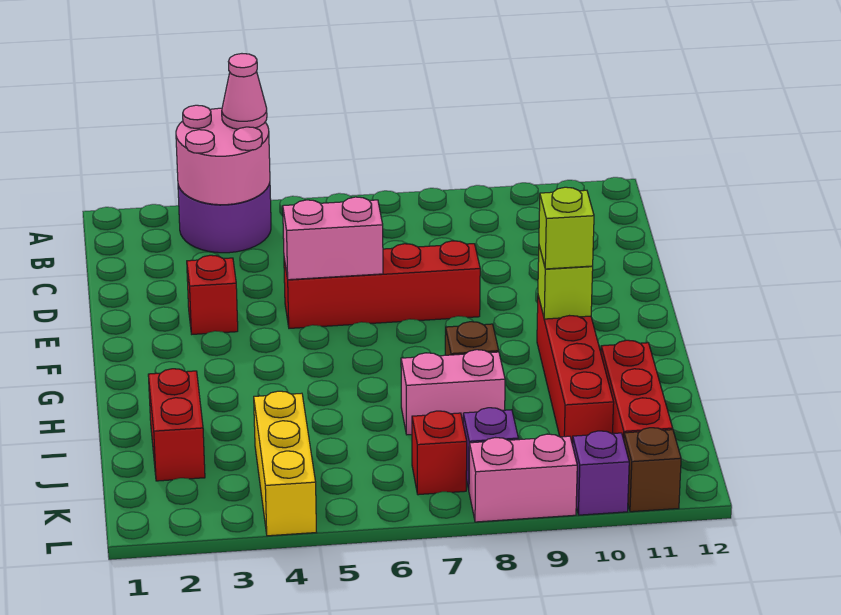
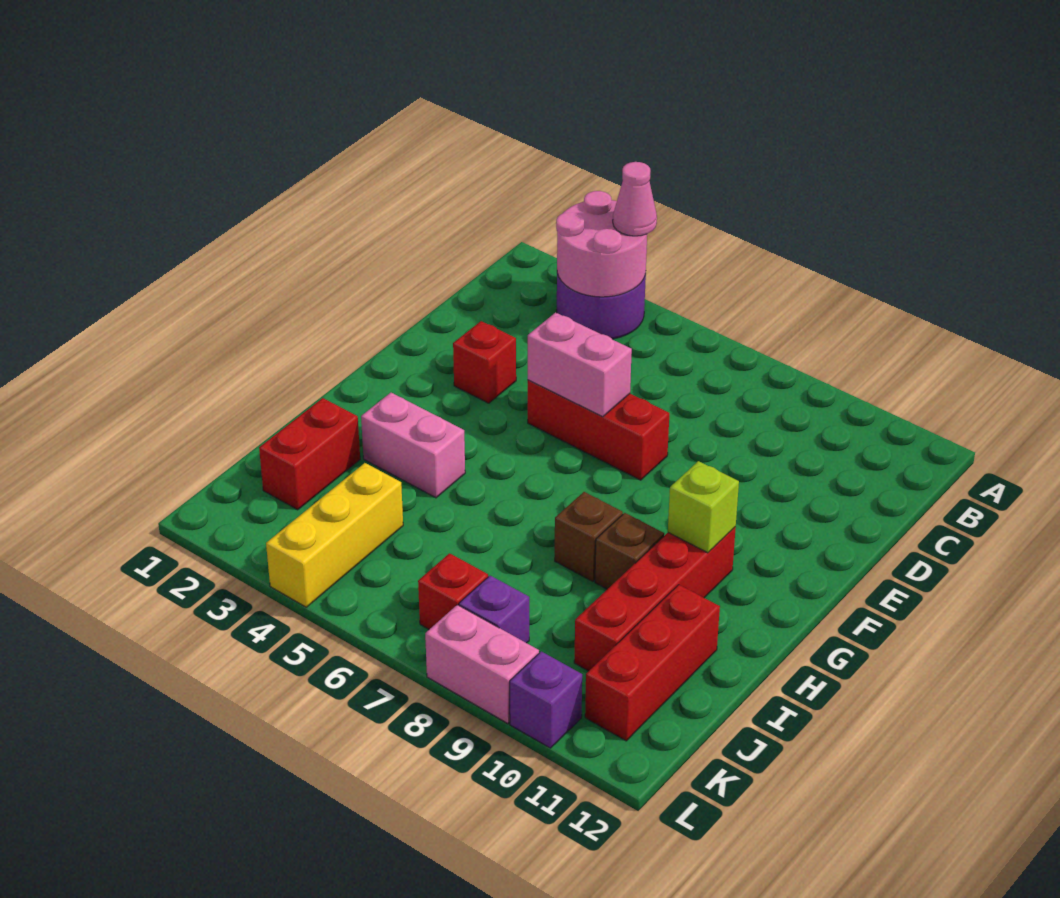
red brick E5:E8 level 1 -> red brick E5:E7 level 1
lime brick G10 level 3 -> none
pink brick I7:I8 level 1 -> pink brick H3:H4 level 1
brown brick L11 level 1 -> brown brick H9 level 1

